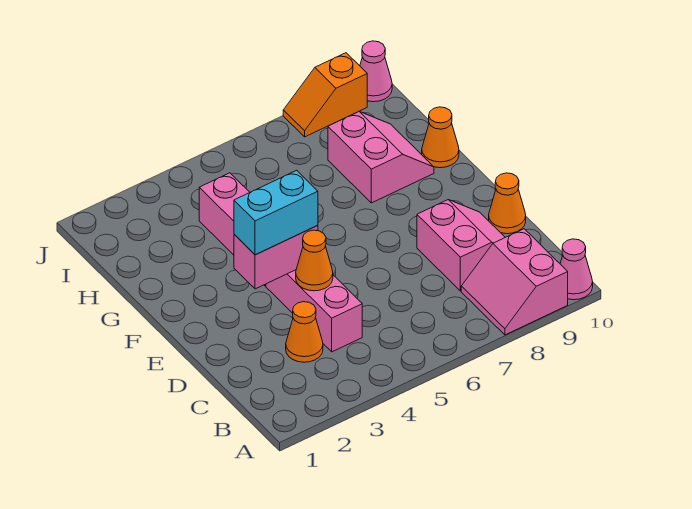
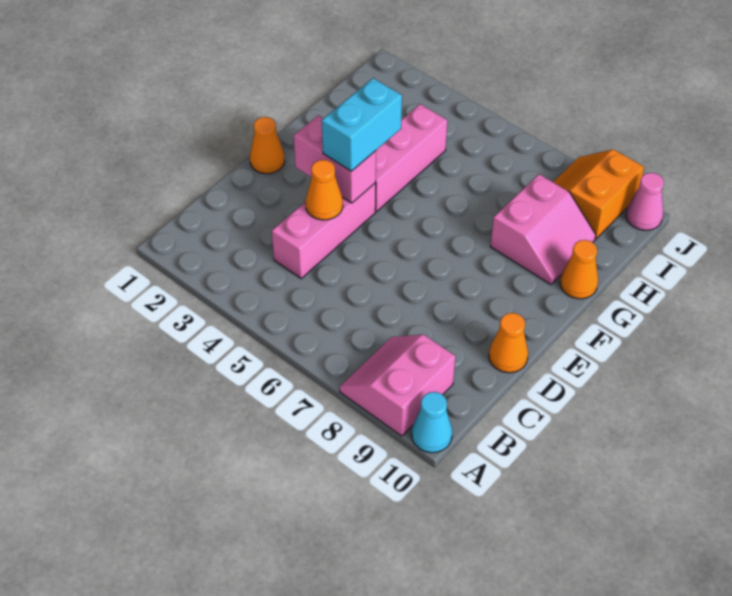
pink cone A10 level 1 -> cyan cone A10 level 1
orange cone C3 level 1 -> orange cone E1 level 1
pink slope C8:D9 level 1 top 8 -> none
cyan brick E3:E4 level 3 -> cyan brick E4:F4 level 3
orange slope J8:J9 level 1 top 9 -> orange slope I8:J9 level 1 top 9

